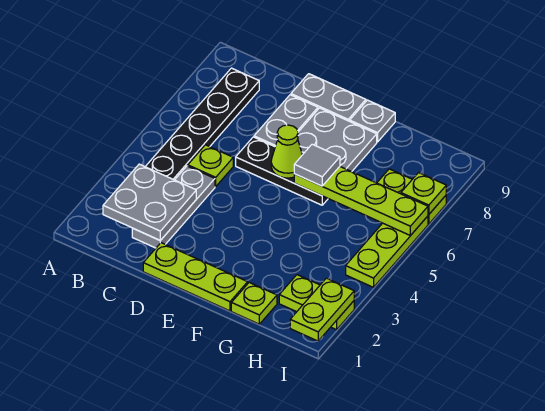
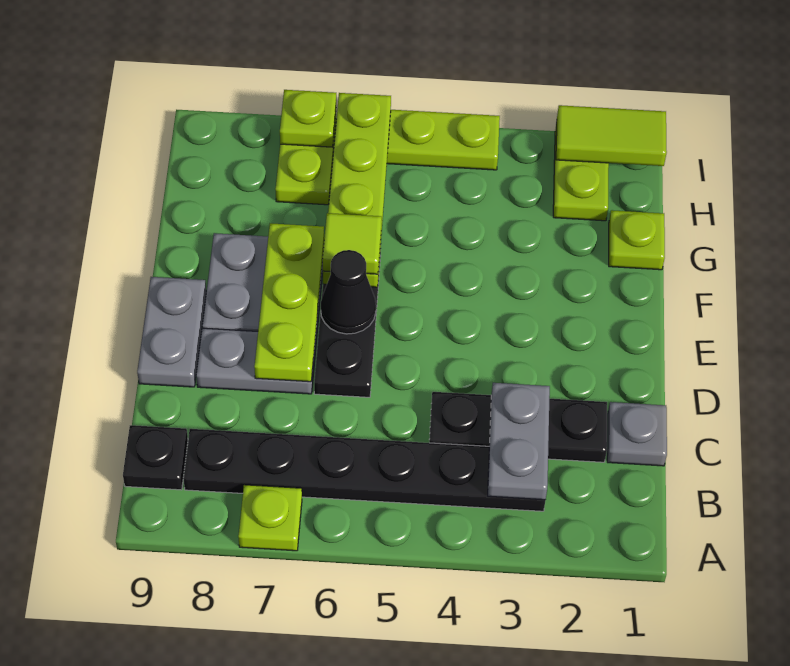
grey plate B2:C3 level 2 -> grey plate B3:C3 level 2
none -> black plate B9 level 1
grey plate C2:C4 level 1 -> black plate C2:C4 level 1
lime plate C5 level 1 -> lime plate A7 level 1
lime plate D1:F1 level 1 -> lime plate D7:F7 level 2
lime cone E6 level 2 -> black cone E6 level 2
grey tile F6 level 3 -> lime tile F6 level 3
grey plate F9 level 1 -> grey plate C1 level 1
lime plate I1:I2 level 2 -> lime tile I1:I2 level 2

